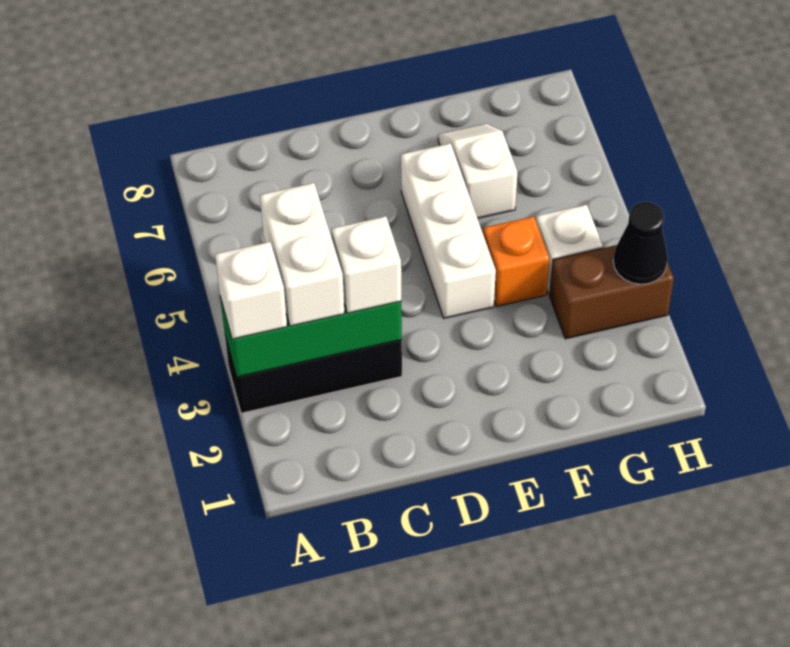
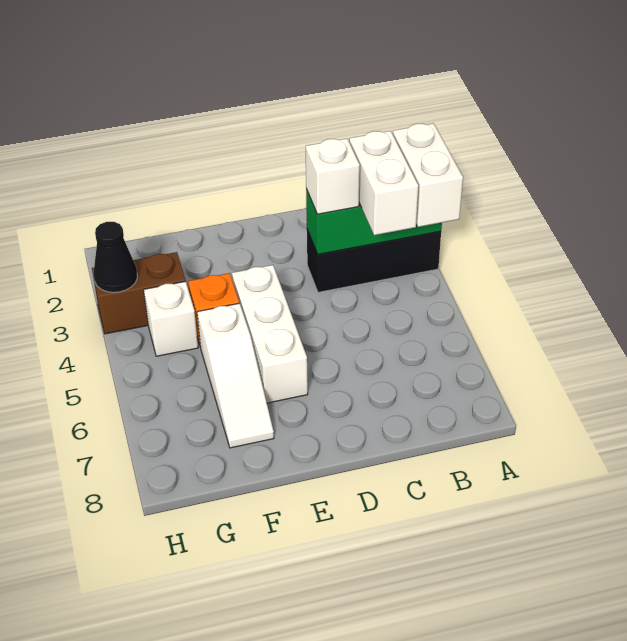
white brick A3 level 3 -> white brick A3:A4 level 3
white slope F6:F7 level 1 top 6 -> white slope F5:F7 level 1 top 5

